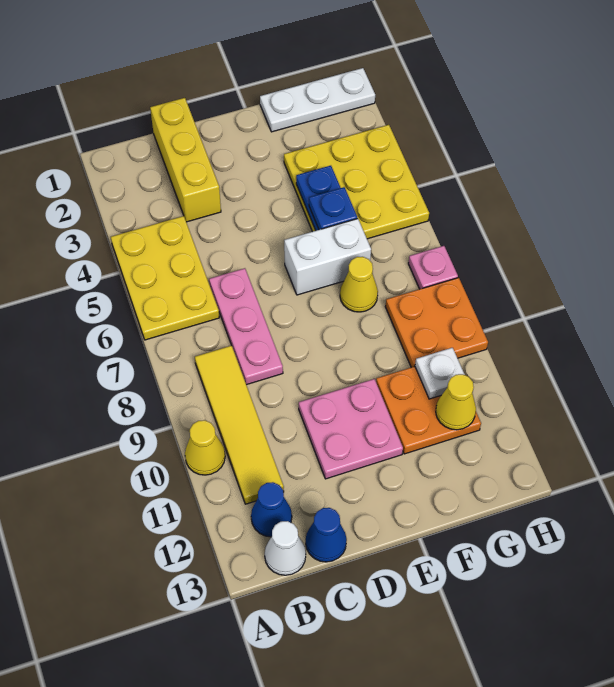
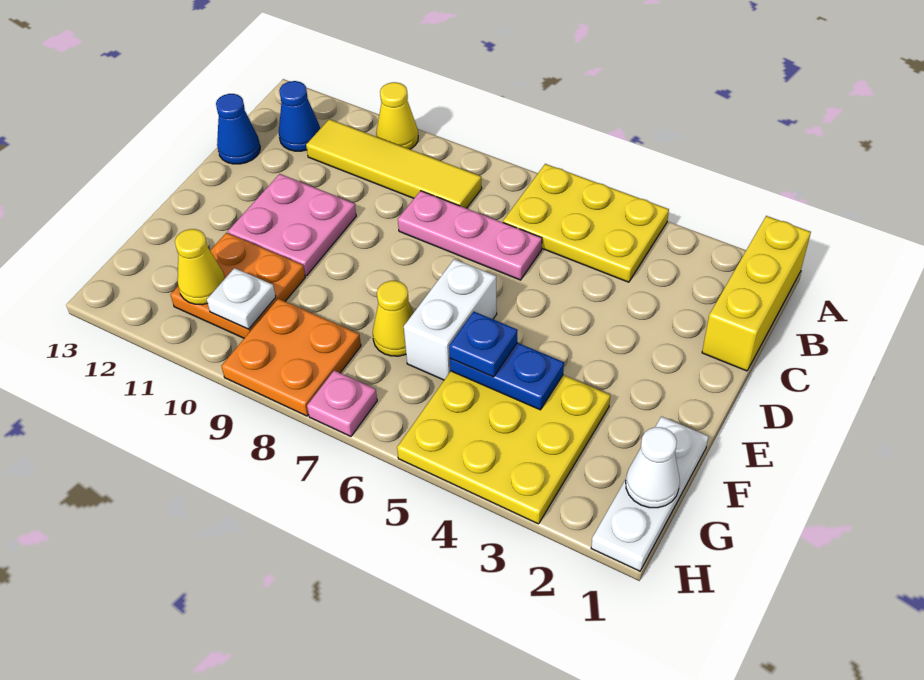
white cone B13 level 1 -> white cone G1 level 2
yellow brick C1:C3 level 1 -> yellow brick A1:C1 level 1

